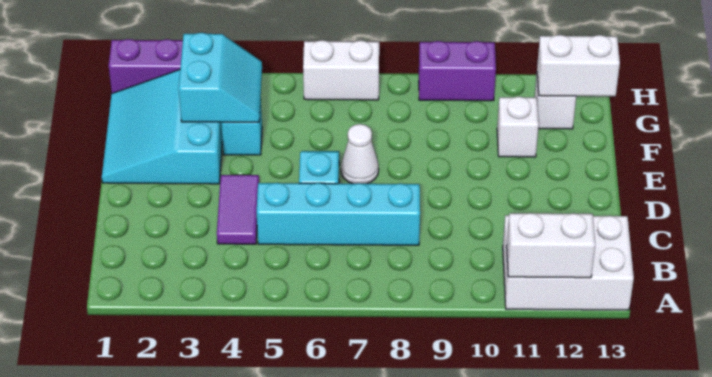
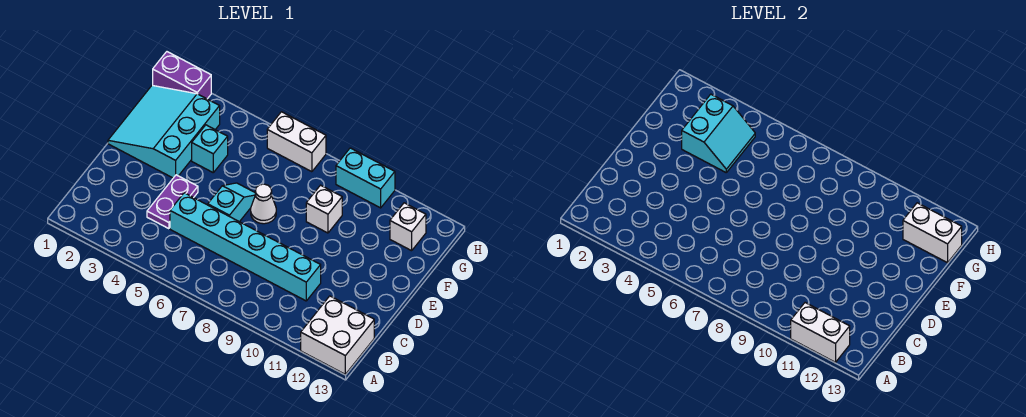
white brick A11:B13 level 1 -> white brick A12:B13 level 1
purple tile C4:D4 level 1 -> purple plate C4:D4 level 1
cyan brick C5:C8 level 1 -> cyan brick C5:C10 level 1
white brick F11 level 1 -> white brick F9 level 1
purple brick H9:H10 level 1 -> cyan brick H9:H10 level 1

